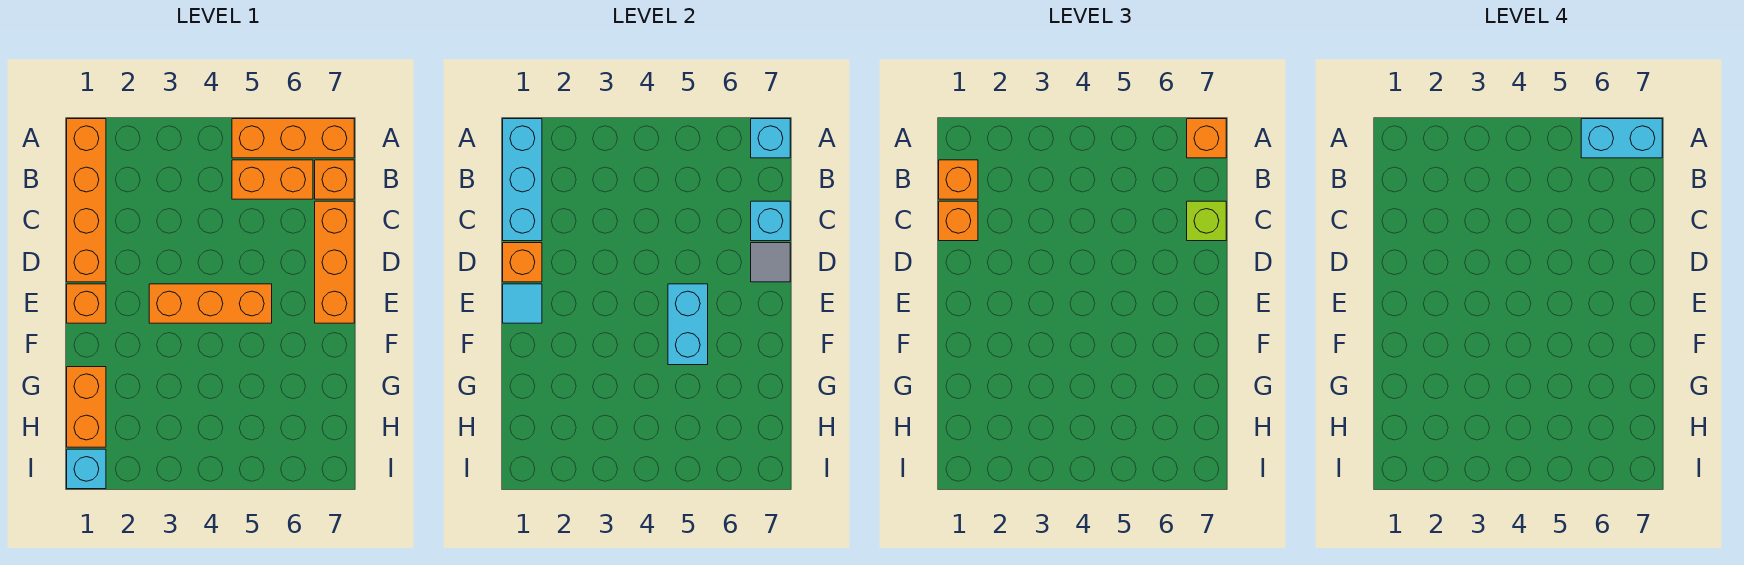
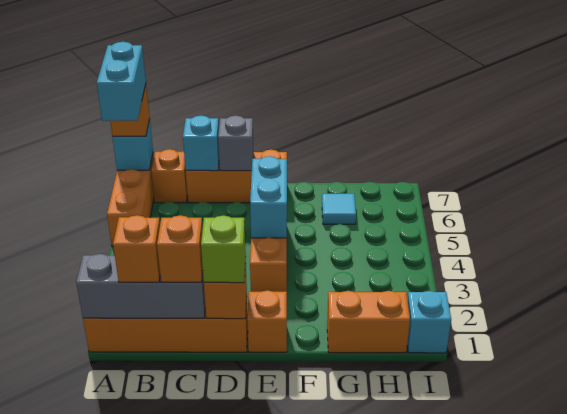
cyan brick A1:C1 level 2 -> grey brick A1:C1 level 2
orange brick B5:B6 level 1 -> none
lime brick C7 level 3 -> lime brick D1 level 3
grey tile D7 level 2 -> grey brick D7 level 2
cyan tile E1 level 2 -> cyan tile G6 level 1
cyan brick E5:F5 level 2 -> cyan brick E4:E5 level 2

